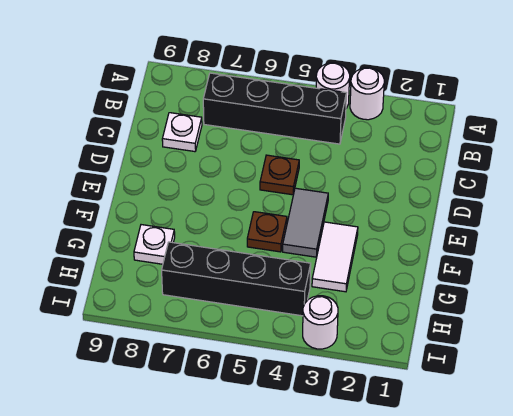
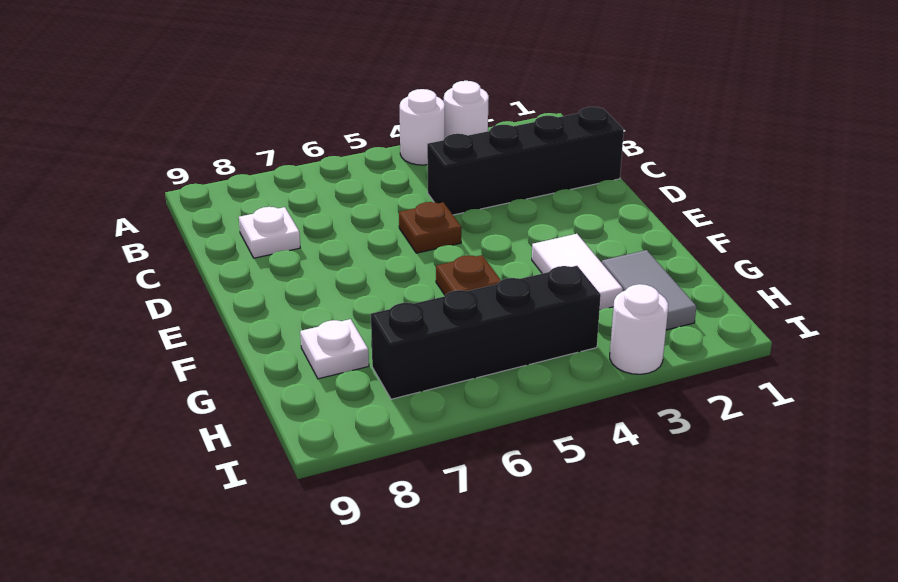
black brick B4:B7 level 1 -> black brick C1:C4 level 1
grey tile E4:F4 level 1 -> grey tile G2:H2 level 1

